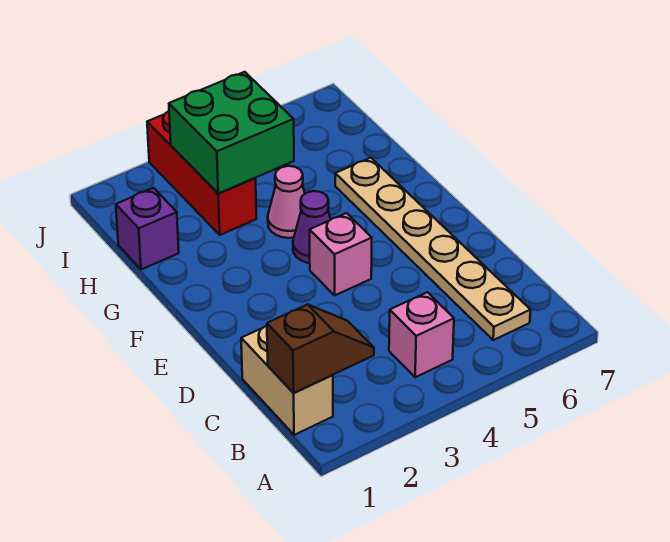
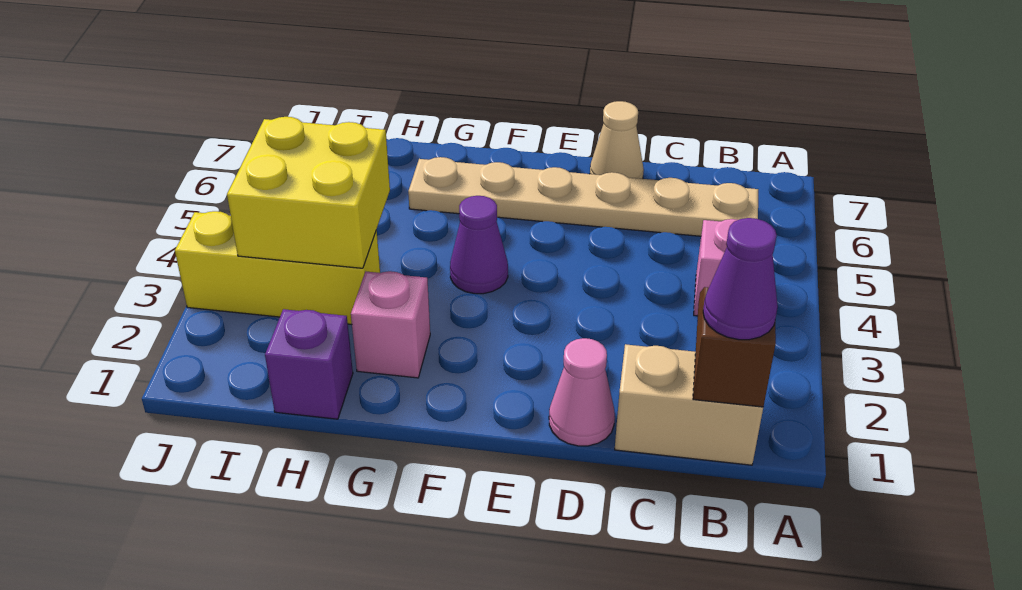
none -> purple cone B1 level 3
none -> tan cone D7 level 1
pink brick E4 level 1 -> pink brick G2 level 1
pink cone G4 level 1 -> pink cone D1 level 1
red brick H3:J3 level 1 -> yellow brick H3:J3 level 1
green brick H3:I4 level 2 -> yellow brick H3:I4 level 2

